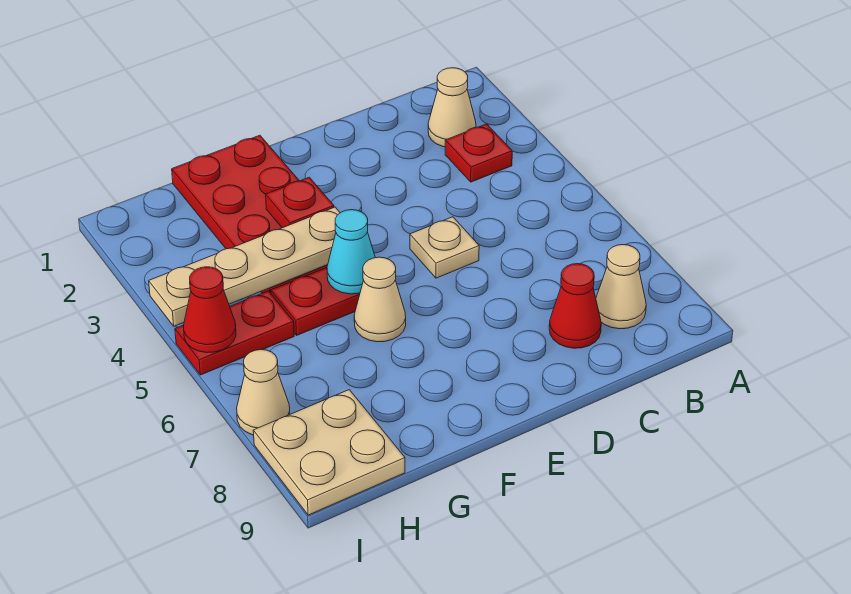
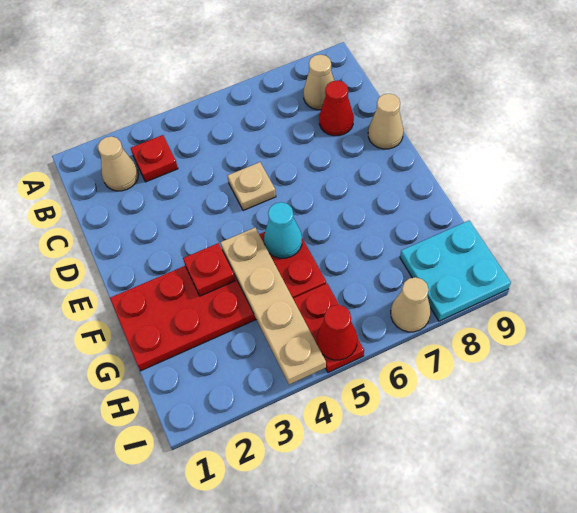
tan cone F6 level 1 -> tan cone D9 level 1
tan plate H8:I9 level 1 -> cyan plate H8:I9 level 1

